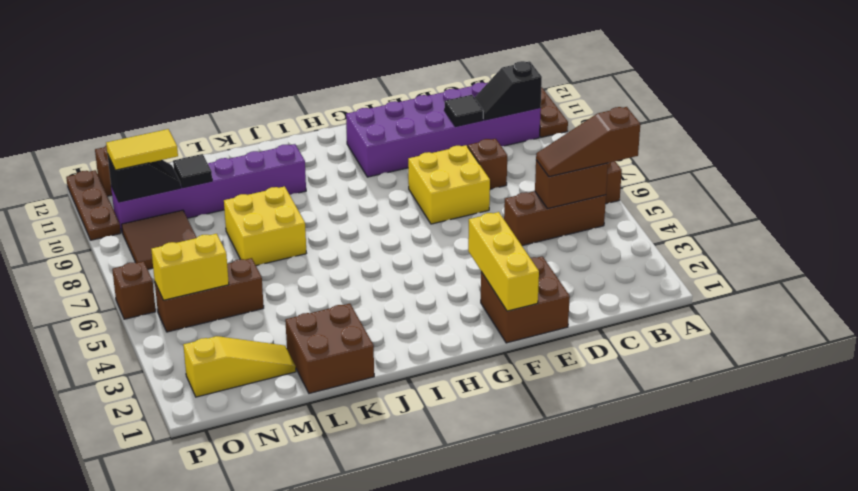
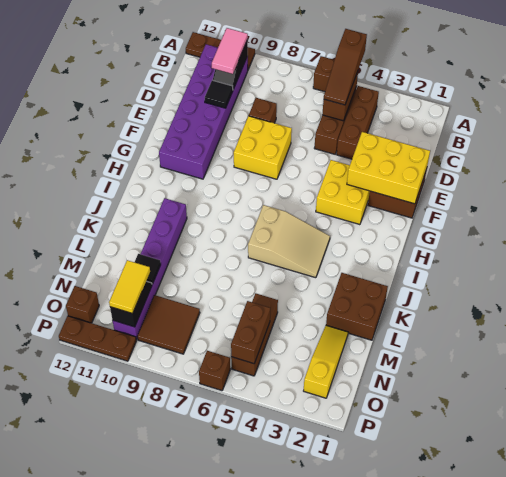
none -> brown brick B4:D4 level 1
none -> pink tile B10:C10 level 3
yellow brick F1:F3 level 2 -> yellow brick E1:F3 level 2
none -> tan slope I4:J6 level 1 top 6
yellow brick K7:L8 level 1 -> yellow brick F3:G4 level 1
yellow brick N5:O5 level 2 -> brown brick N5:O5 level 2

